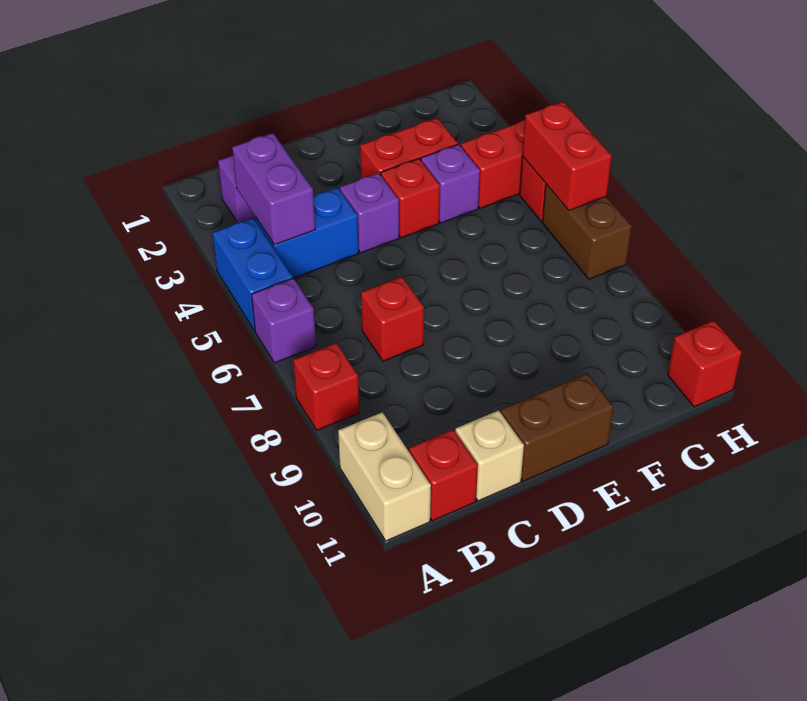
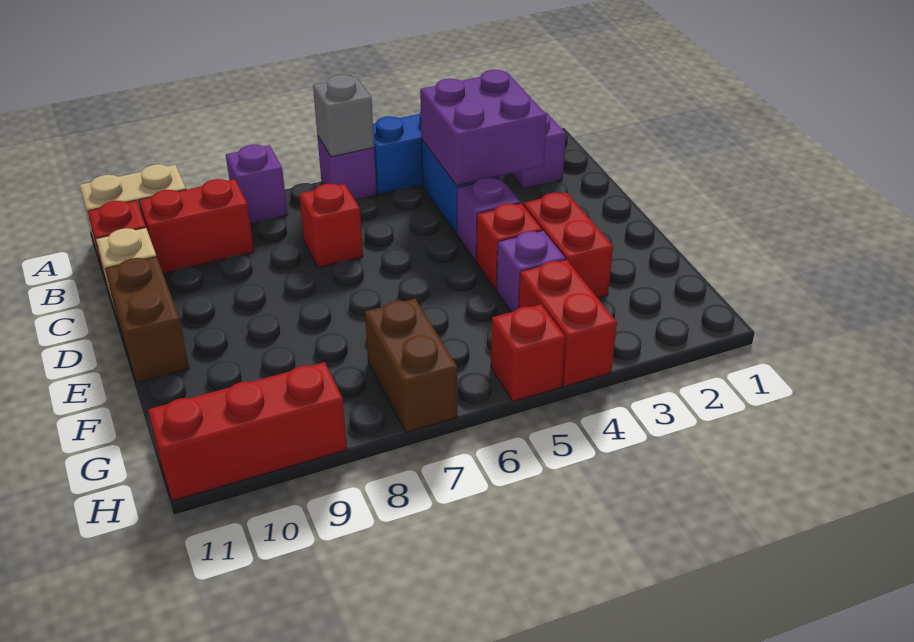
none -> grey brick A6 level 2
red brick A8 level 1 -> purple brick A8 level 1
purple brick B3:B4 level 2 -> purple brick B3:C4 level 2
red brick H5:H6 level 2 -> red brick B9:B10 level 1
brown brick H6:H7 level 1 -> brown brick G7:H7 level 1
red brick H11 level 1 -> red brick H9:H11 level 1

